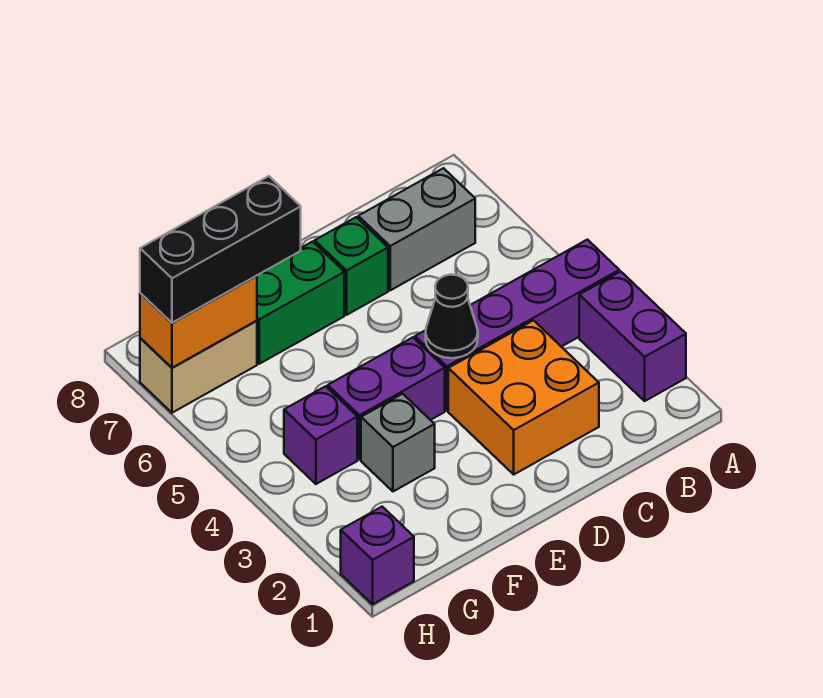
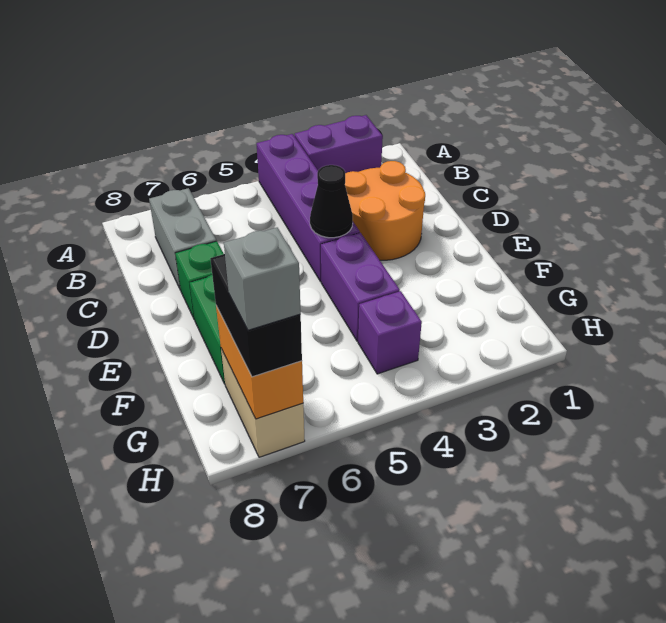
orange brick C2:D3 level 1 -> orange round brick C2:D3 level 1
grey brick F3 level 1 -> grey brick H7 level 4
black brick F7:H7 level 3 -> black brick G7:H7 level 3
purple brick H1 level 1 -> none

